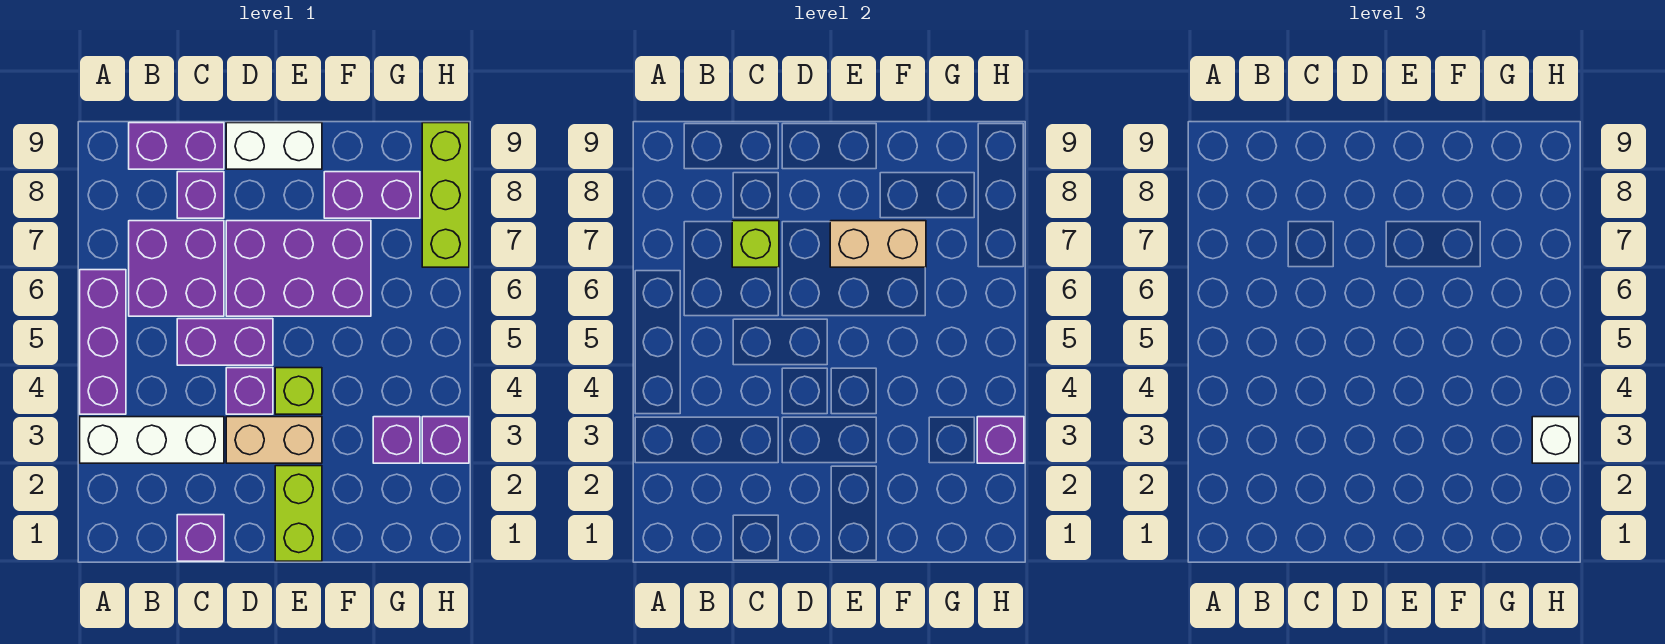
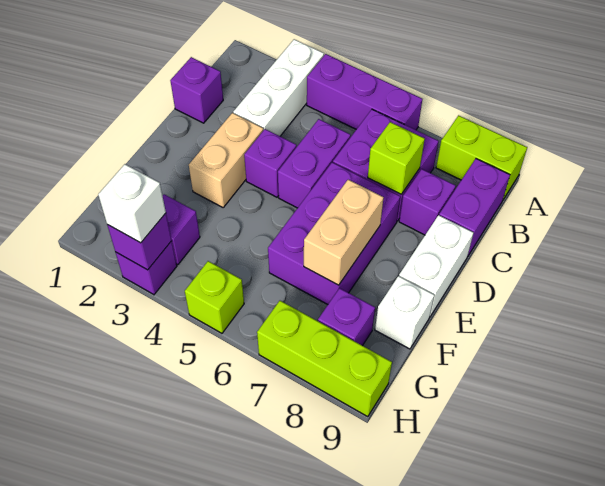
lime brick E1:E2 level 1 -> lime brick A8:A9 level 1
lime brick E4 level 1 -> lime brick H5 level 1
purple brick F8:G8 level 1 -> purple brick G8 level 1
none -> white brick F9 level 1

